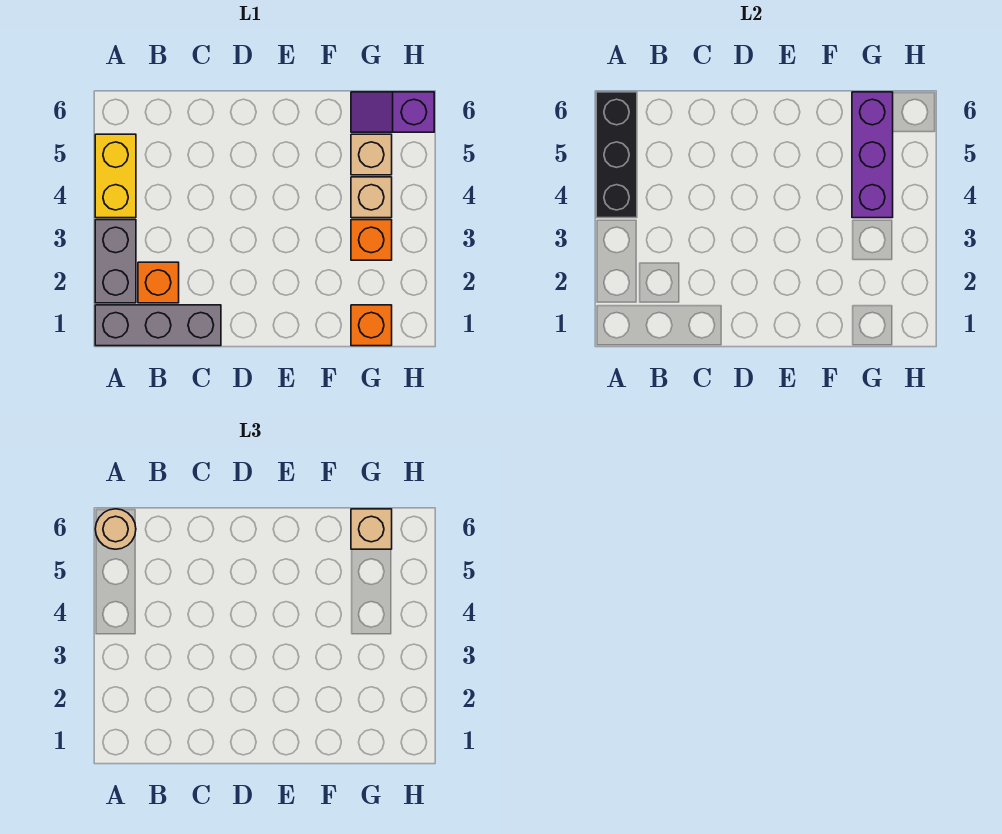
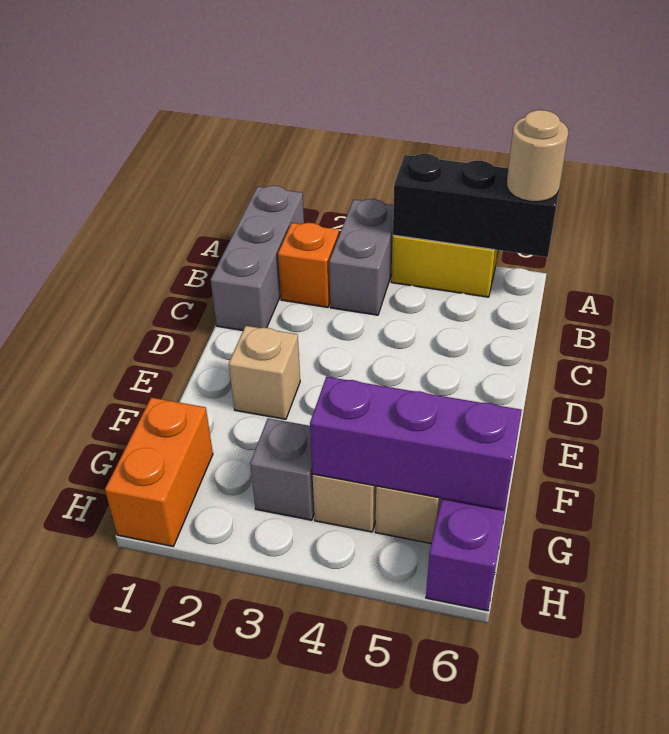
grey brick A2:A3 level 1 -> grey brick A3:B3 level 1
orange brick G1 level 1 -> orange brick G1:H1 level 1
orange brick G3 level 1 -> grey brick G3 level 1
tan brick G6 level 3 -> tan brick E2 level 1

